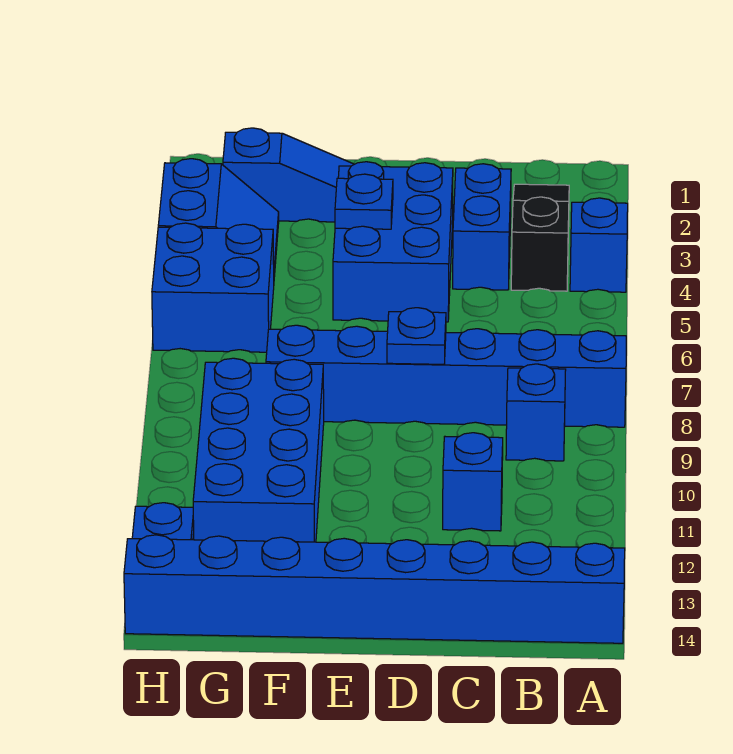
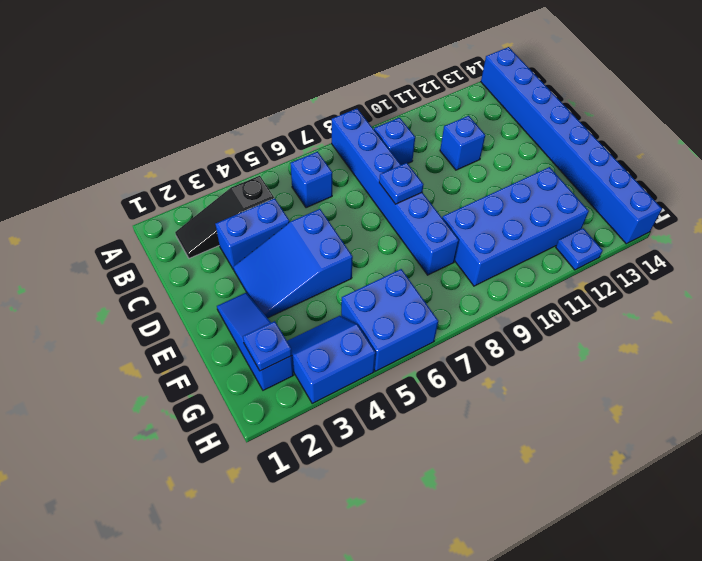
blue brick A4 level 1 -> blue brick B6 level 1
blue brick D3:E5 level 1 -> blue slope D3:E5 level 1 top 5
blue plate E4 level 2 -> blue plate G2 level 2

